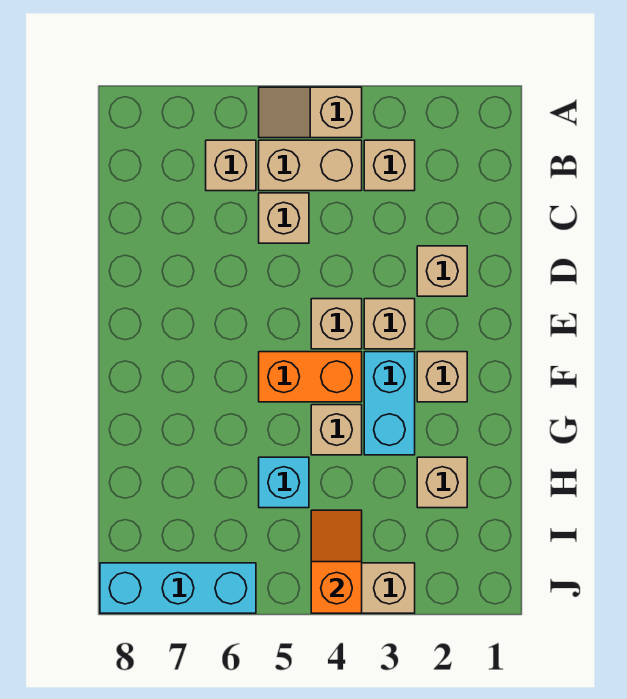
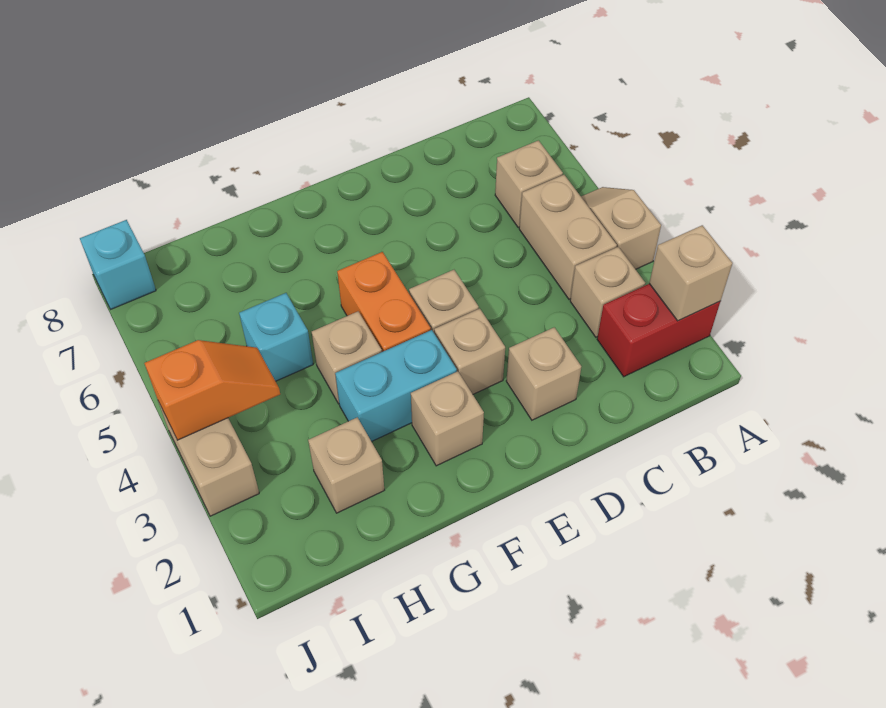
none -> red brick A2:B2 level 1
tan brick C5 level 1 -> tan brick A2 level 2
cyan brick J6:J8 level 1 -> cyan brick J8 level 1

